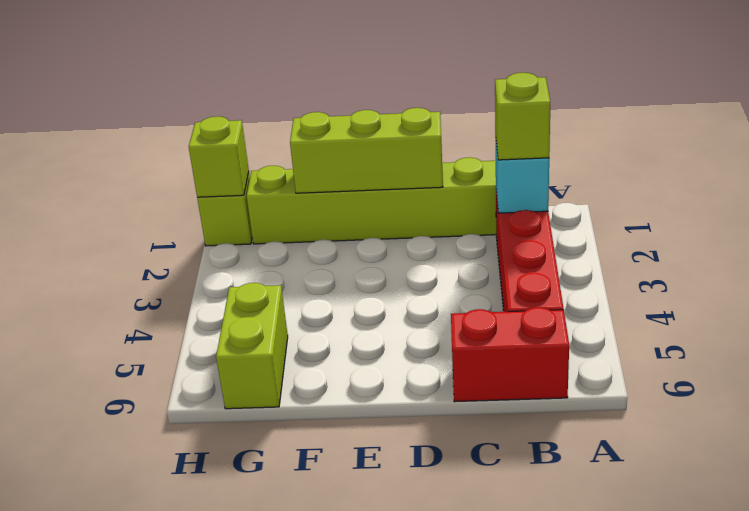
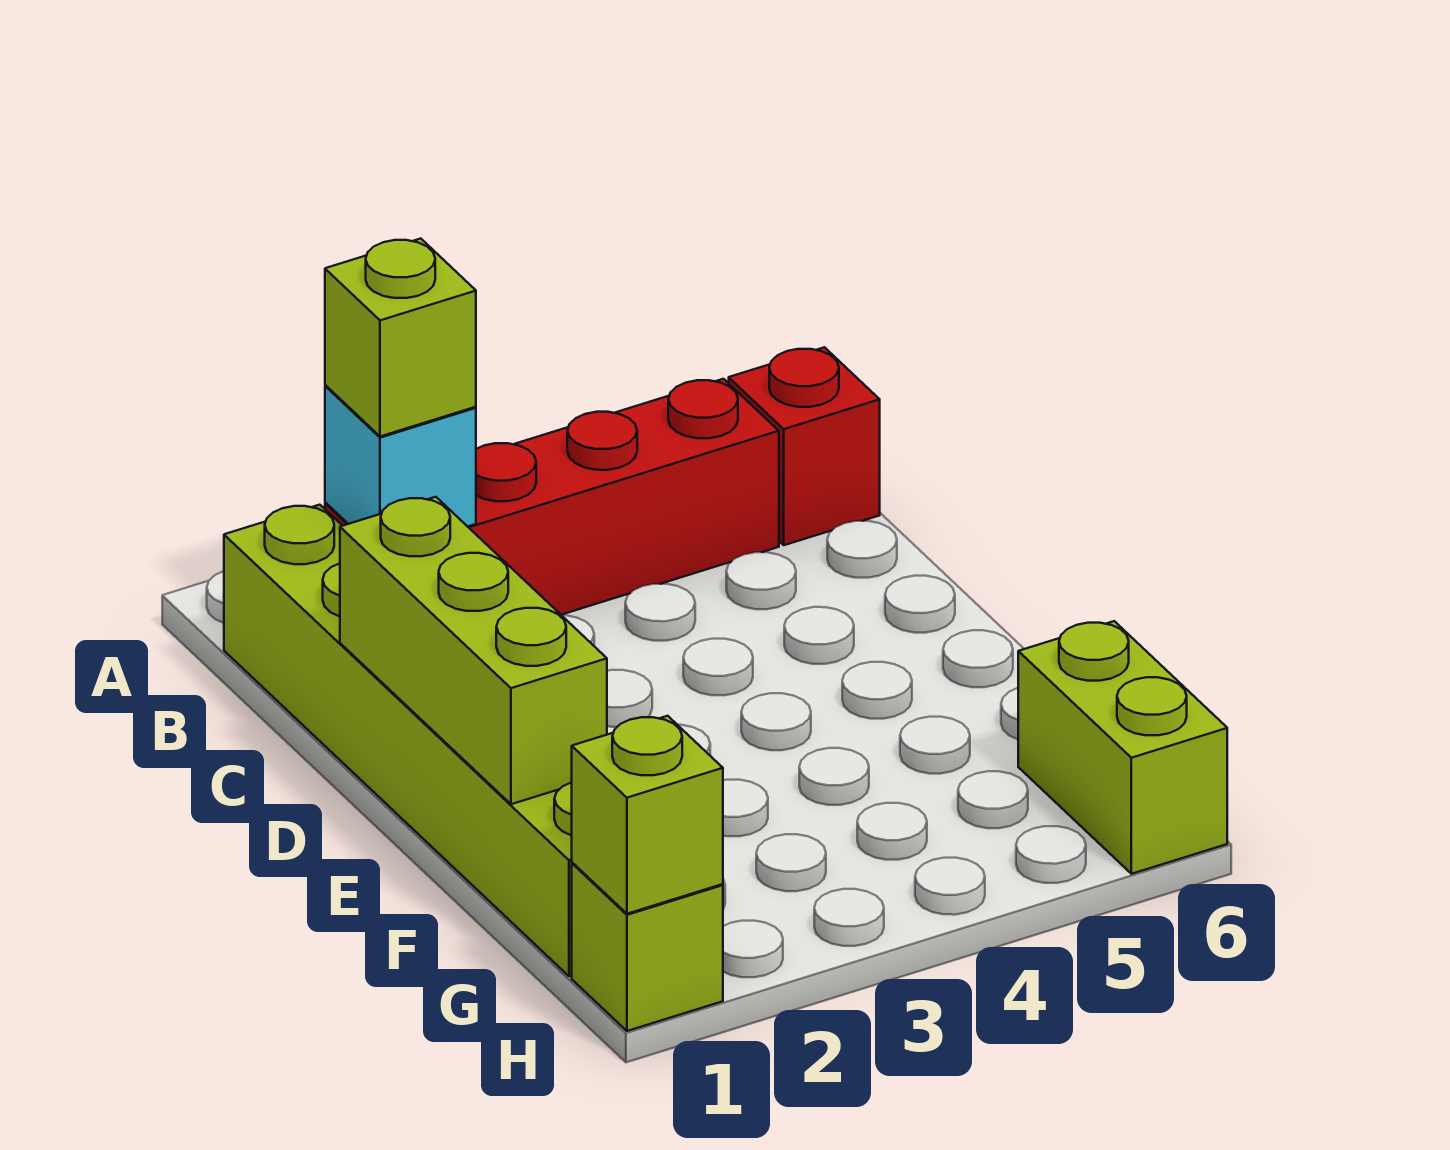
red brick B6:C6 level 1 -> red brick B6 level 1
lime brick G5:G6 level 1 -> lime brick G6:H6 level 1

